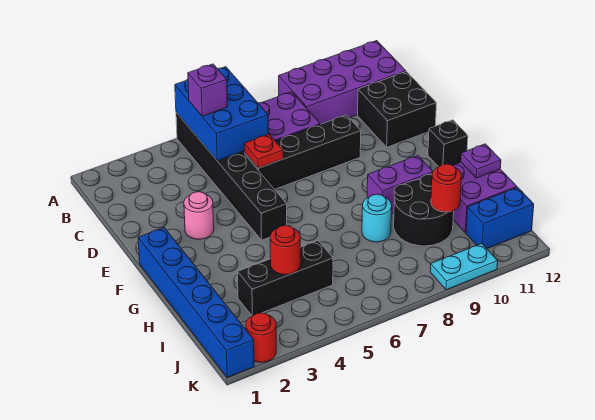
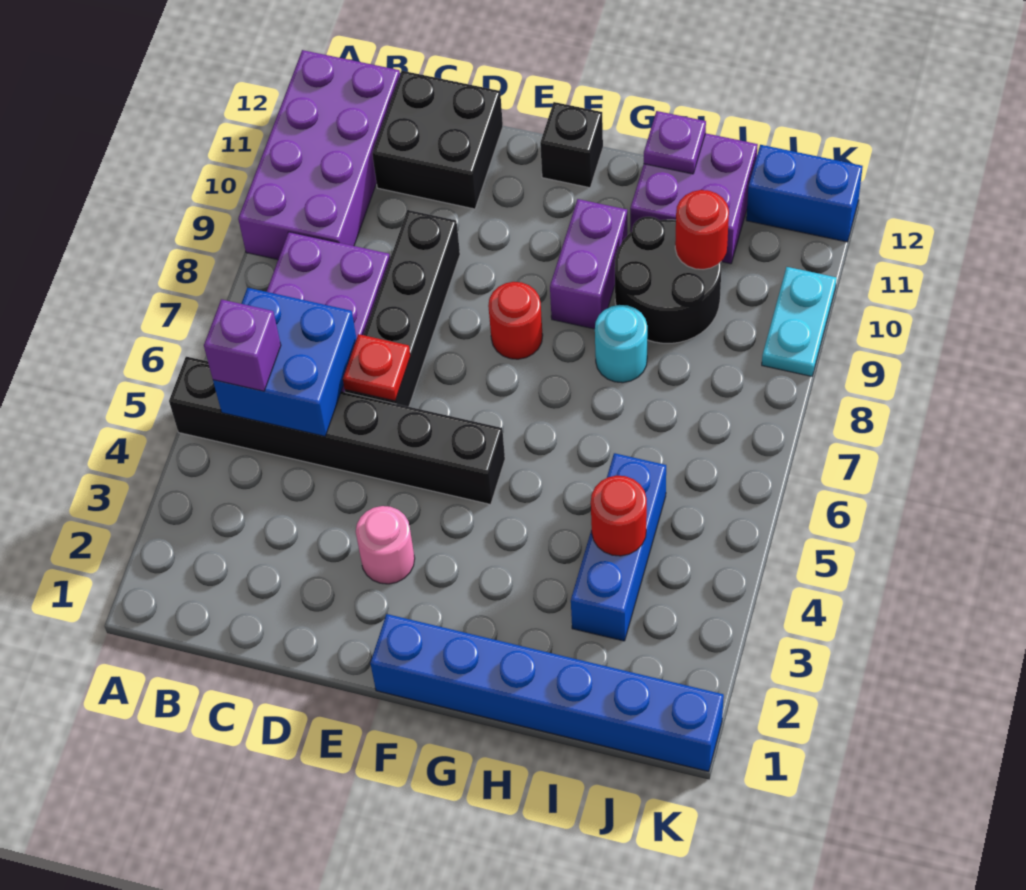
blue brick A5:C6 level 2 -> blue brick B5:C6 level 2
black brick I3:I5 level 1 -> blue brick I3:I5 level 1
blue brick J11:J12 level 1 -> blue brick J12:K12 level 1
red round brick K2 level 1 -> red round brick F8 level 1

